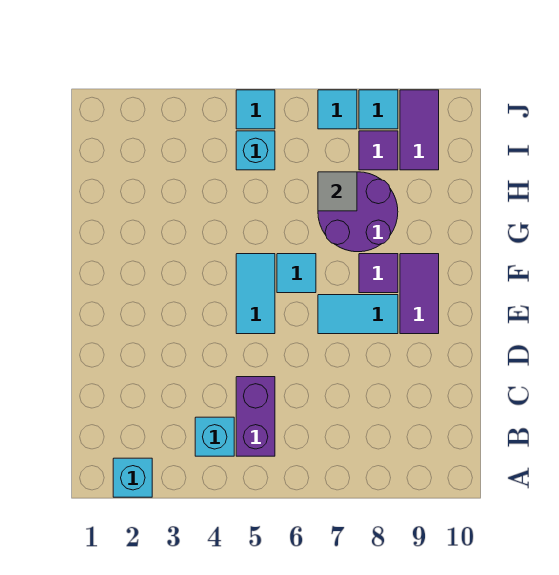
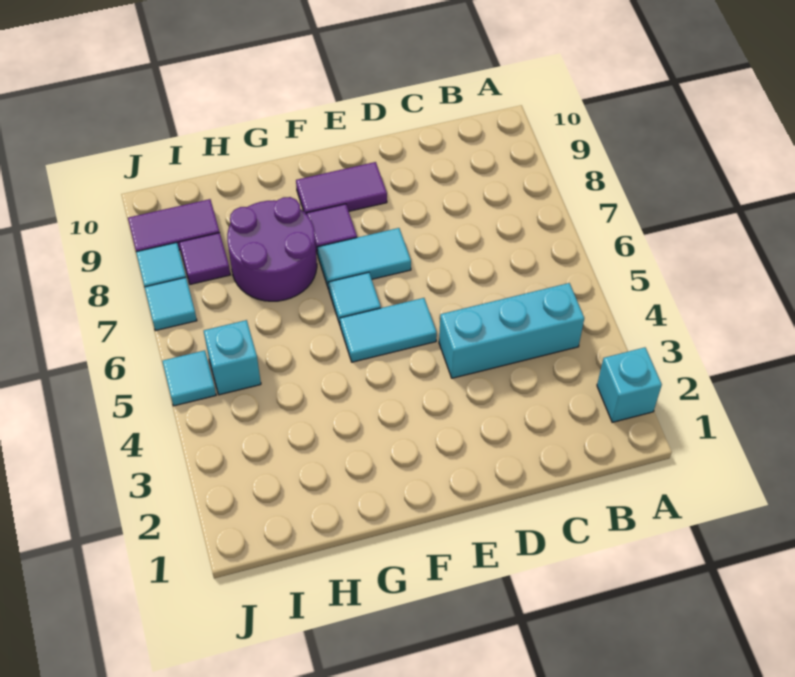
cyan brick B4 level 1 -> cyan brick B4:D4 level 1
purple brick B5:C5 level 1 -> none
cyan tile E7:E8 level 1 -> cyan tile E7:F7 level 1
grey tile H7 level 2 -> none

